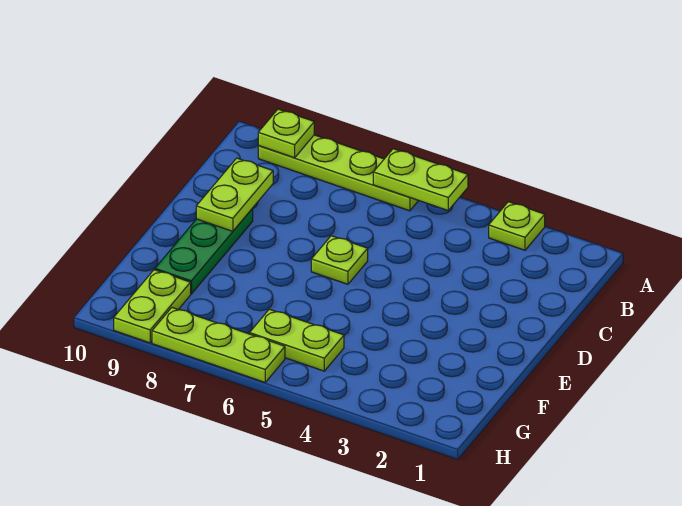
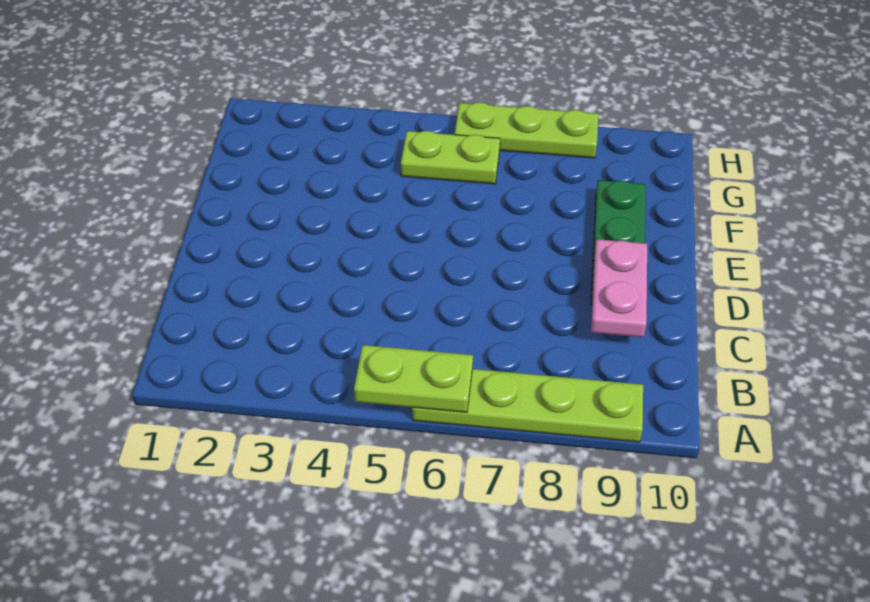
lime plate A3 level 1 -> none
lime plate A9 level 2 -> none
lime plate C9:D9 level 2 -> pink plate C9:D9 level 2
lime plate D6 level 1 -> none
lime plate G9:H9 level 1 -> none

